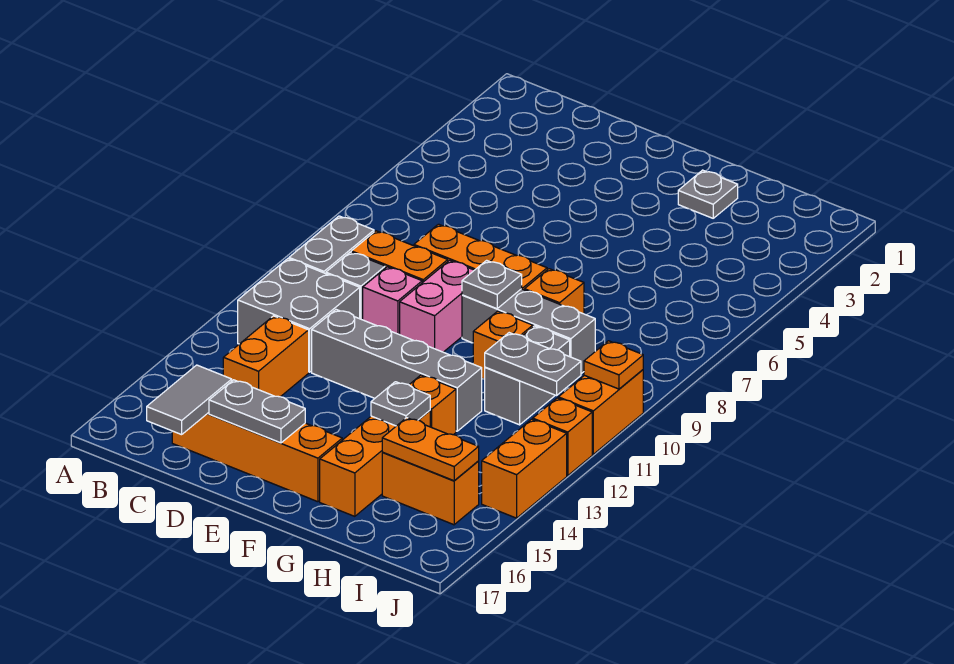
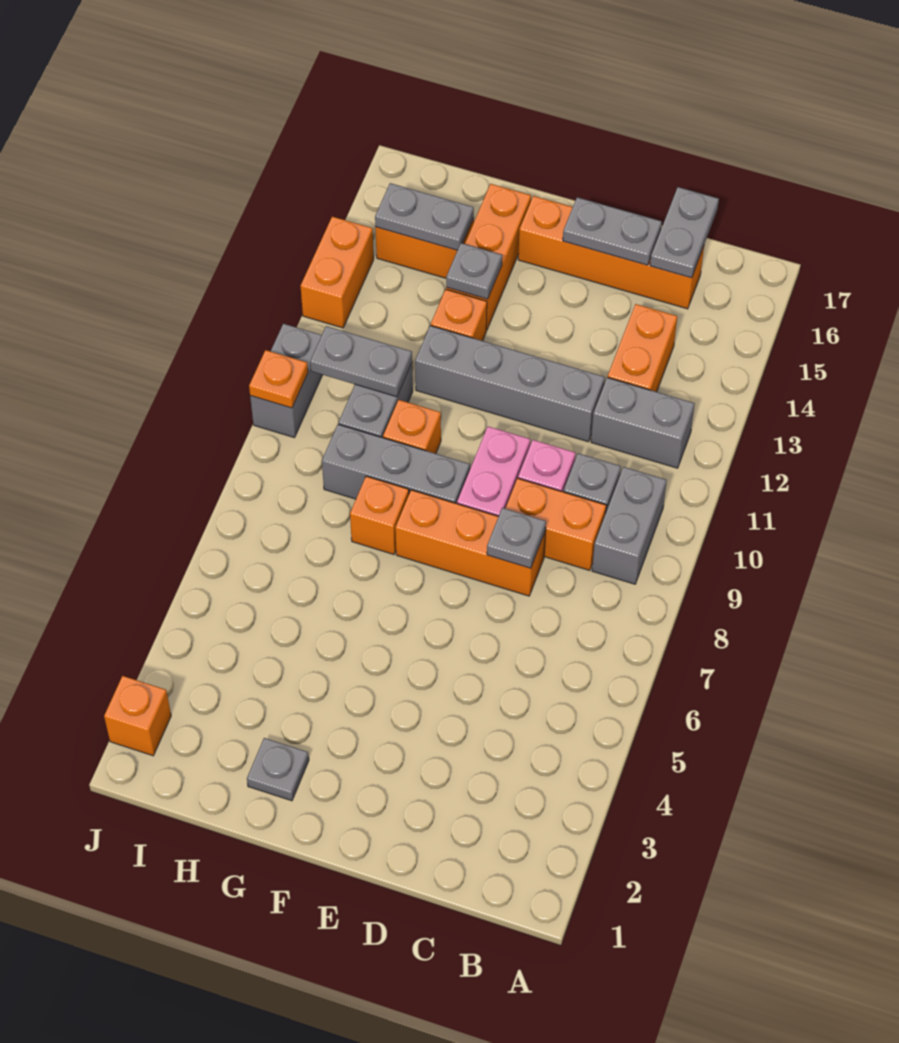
grey brick B11:C12 level 1 -> grey brick B12:C12 level 1
grey tile C16:C17 level 2 -> grey plate C16:C17 level 2
grey plate F9 level 2 -> grey plate D8 level 2
orange plate H15:I15 level 2 -> grey plate H15:I15 level 2
orange brick J10:J11 level 1 -> grey brick J10:J11 level 1
orange brick J12 level 1 -> orange brick J2 level 1

